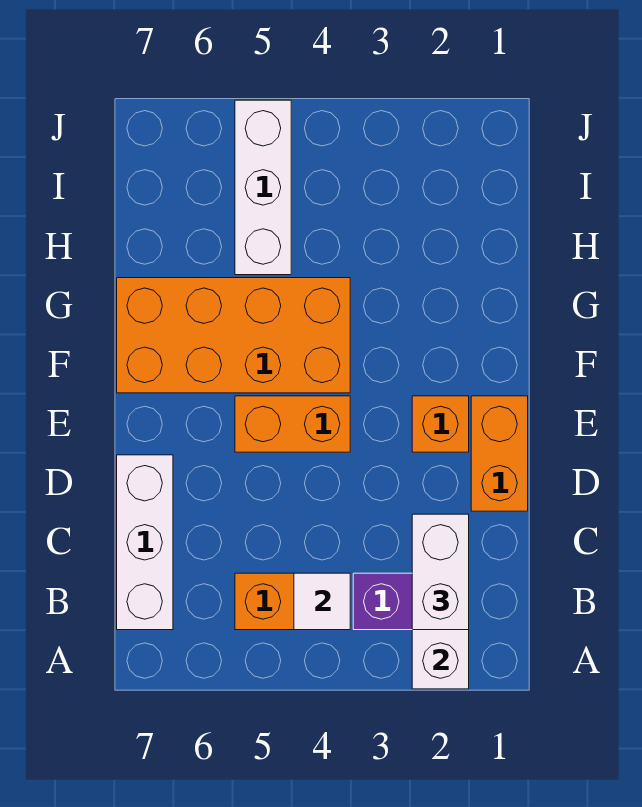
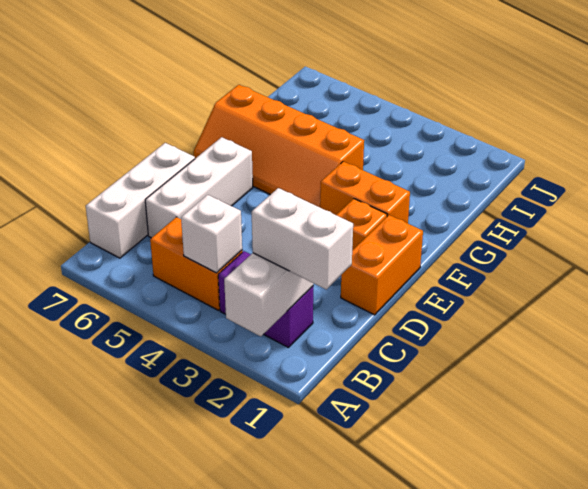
white brick B2:C2 level 3 -> white brick B1:B2 level 3
white tile B4 level 2 -> white brick B4 level 2
orange brick E4:E5 level 1 -> orange brick F2:F3 level 1
orange brick F4:G7 level 1 -> orange slope F4:G7 level 1 top G
white brick H5:J5 level 1 -> white brick C6:E6 level 1

